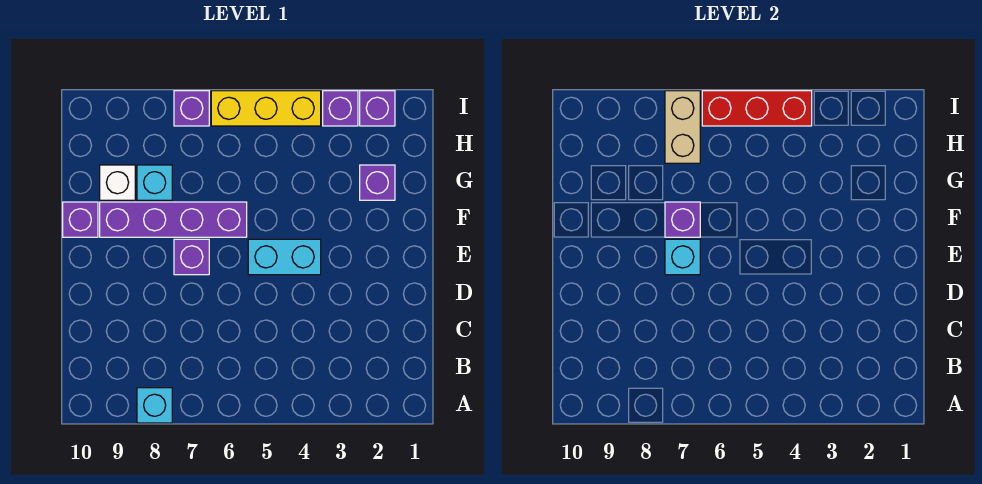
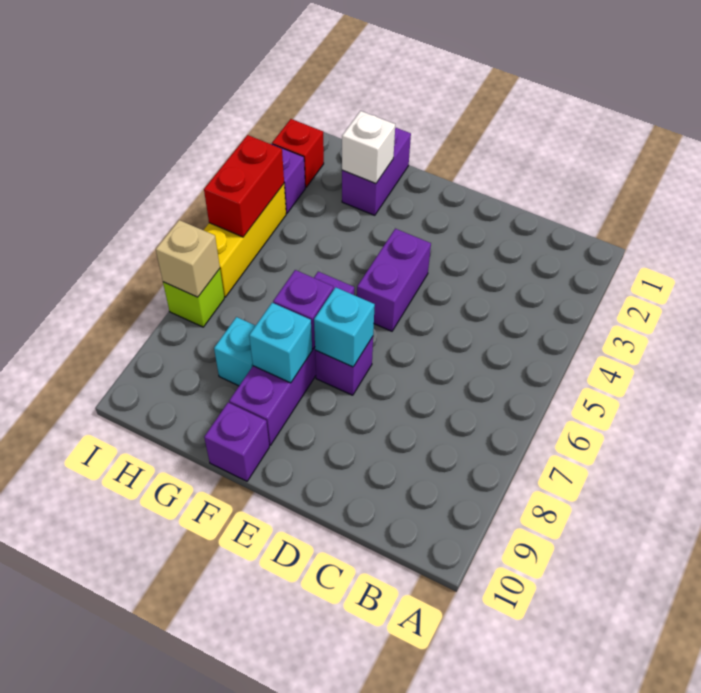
cyan brick A8 level 1 -> cyan brick F8 level 2
cyan brick E4:E5 level 1 -> purple brick E4:E5 level 1
purple brick G2 level 1 -> purple brick G1:G2 level 1
white brick G9 level 1 -> white brick G2 level 2
tan brick H7:I7 level 2 -> tan brick I7 level 2
purple brick I2 level 1 -> red brick I2 level 1
red brick I4:I6 level 2 -> red brick I4:I5 level 2
purple brick I7 level 1 -> lime brick I7 level 1

